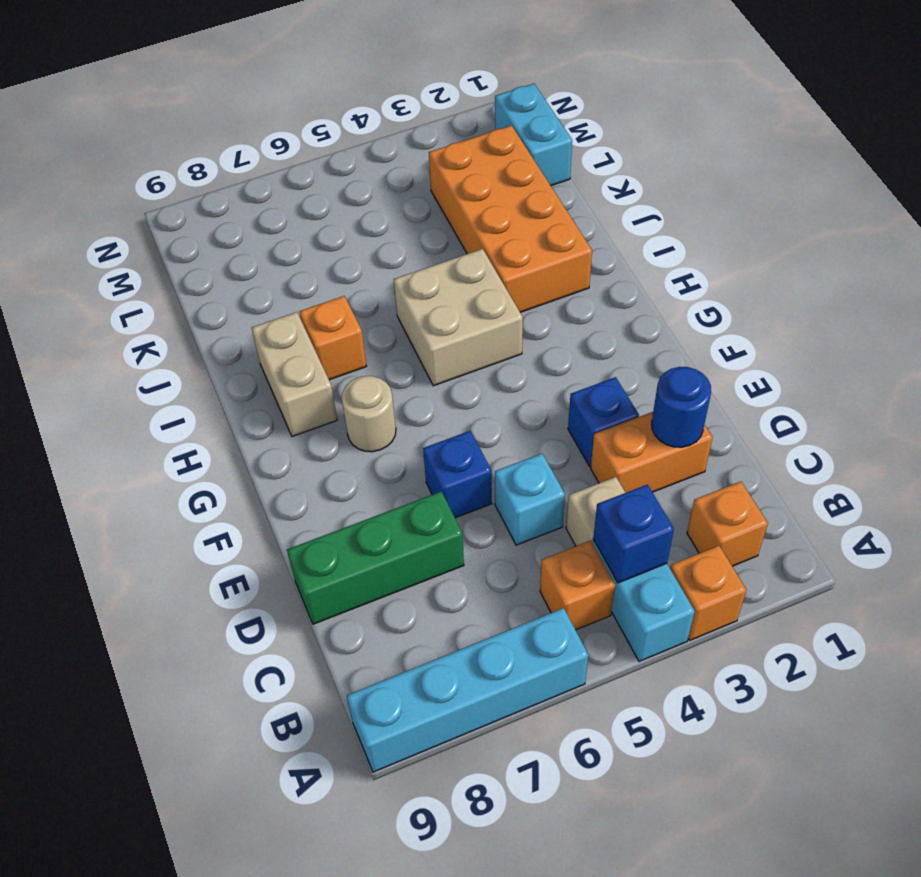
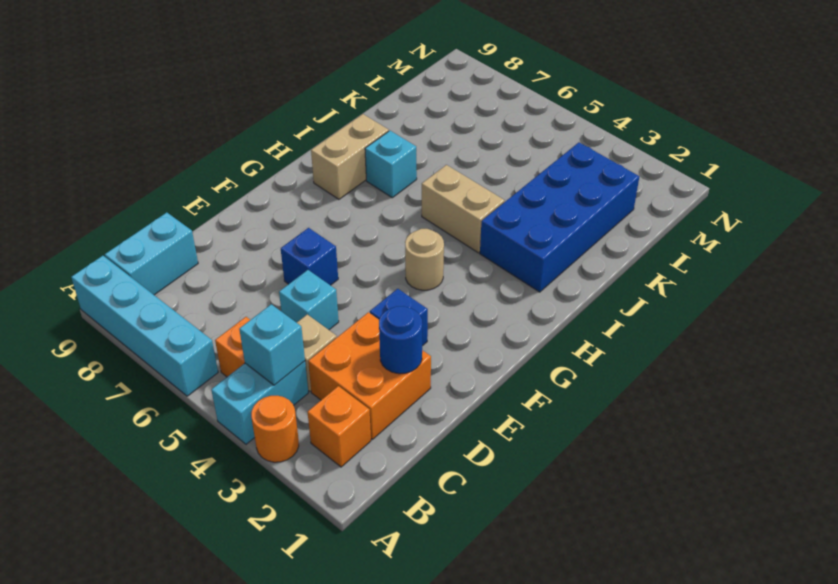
orange brick A3 level 1 -> orange round brick A3 level 1
blue brick B4 level 2 -> cyan brick B4 level 2
orange brick D2:D3 level 1 -> orange brick C2:D3 level 1
green brick D7:D9 level 1 -> none
tan round brick G7 level 1 -> tan round brick G4 level 1
tan brick H4:I5 level 1 -> tan brick I4:I5 level 1
orange brick I2:L3 level 1 -> blue brick I2:L3 level 1
orange brick I7 level 1 -> cyan brick I7 level 1
cyan brick L1:M1 level 1 -> cyan brick B9:C9 level 1

